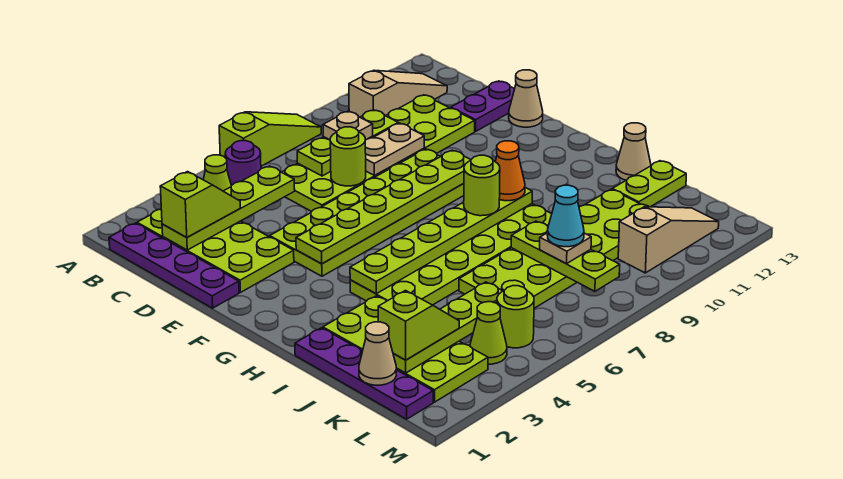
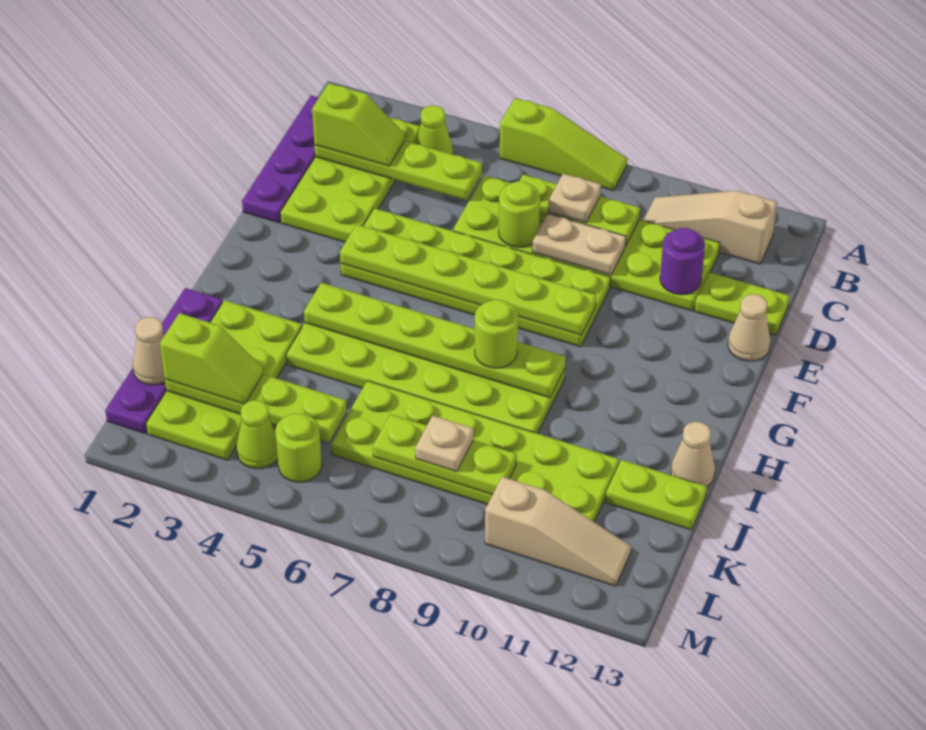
purple round brick B5 level 1 -> purple round brick D11 level 2
tan slope B10:B12 level 1 top 10 -> tan slope B10:B12 level 1 top 12
purple plate D12:D13 level 1 -> lime plate D12:D13 level 1
orange cone H9 level 3 -> none
lime plate J8:L8 level 2 -> lime plate K7:K9 level 2
cyan cone K8 level 4 -> none

